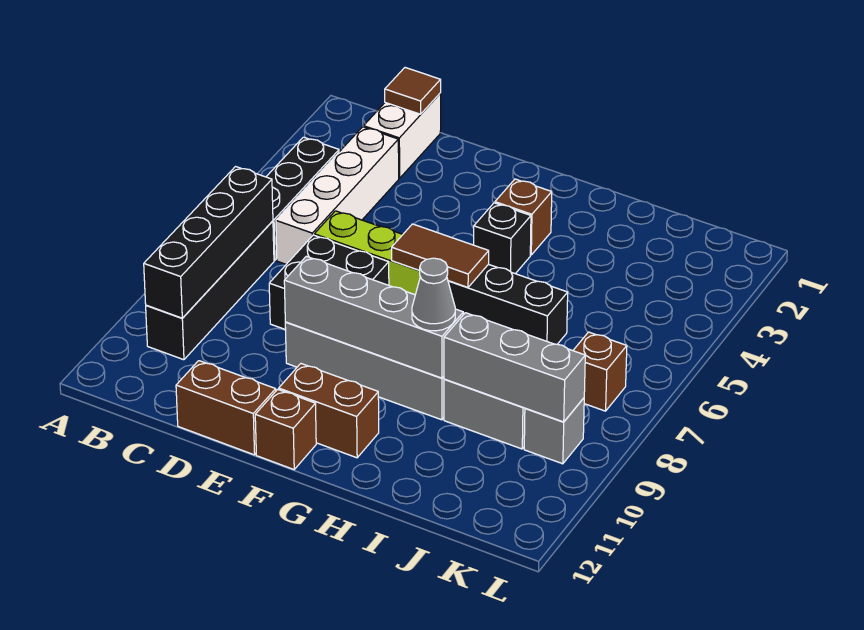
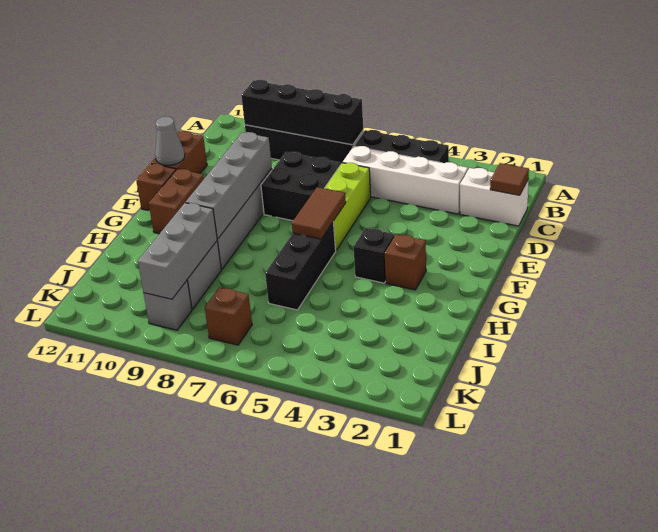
grey cone H9 level 3 -> grey cone E12 level 2

